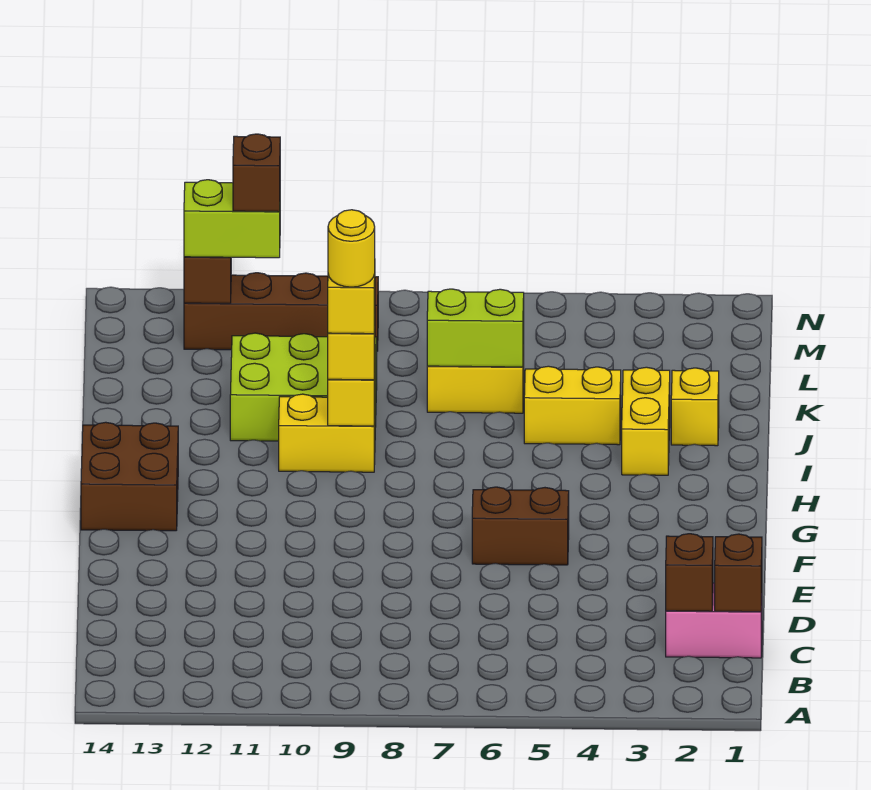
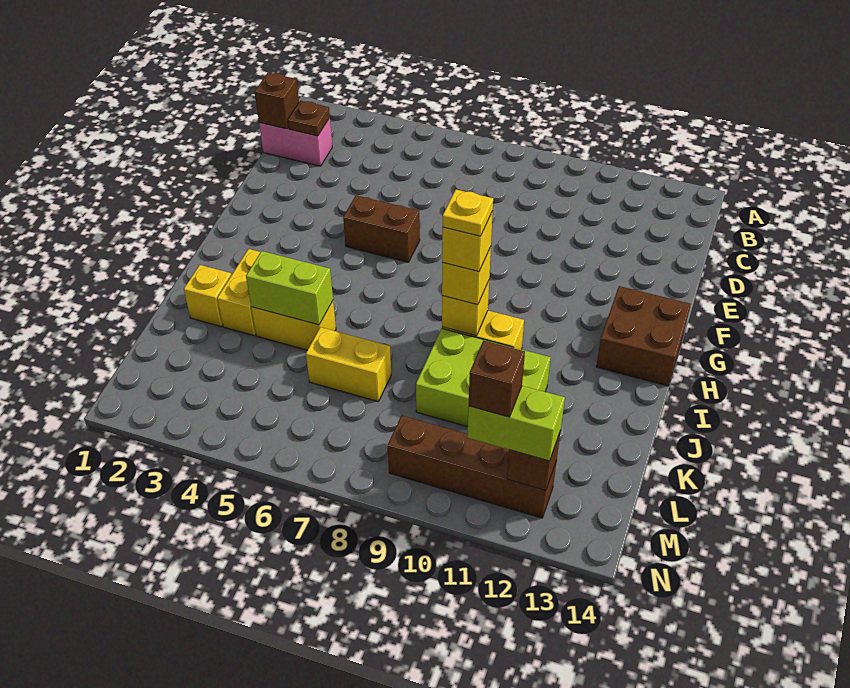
brown brick C2 level 2 -> brown plate C2 level 2
yellow round brick I9 level 5 -> yellow plate I9 level 5
lime brick K6:K7 level 2 -> lime brick J4:J5 level 2

